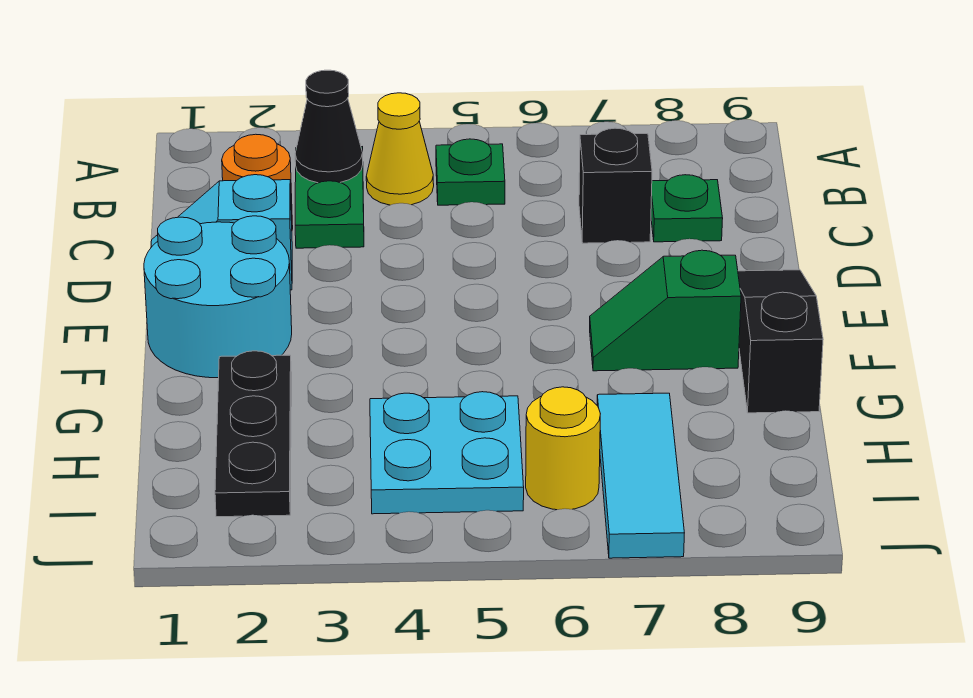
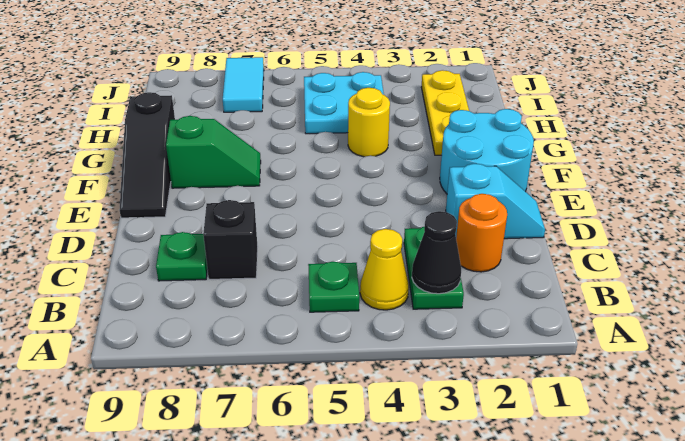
black plate G2:I2 level 1 -> yellow plate G2:I2 level 1
cyan tile H7:J7 level 1 -> cyan tile I7:J7 level 1
yellow round brick I6 level 1 -> yellow round brick G4 level 1

